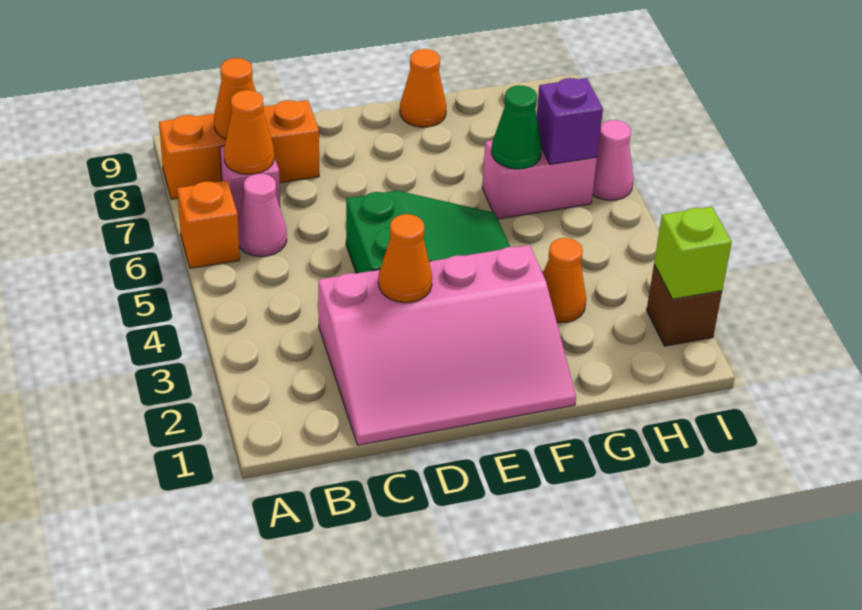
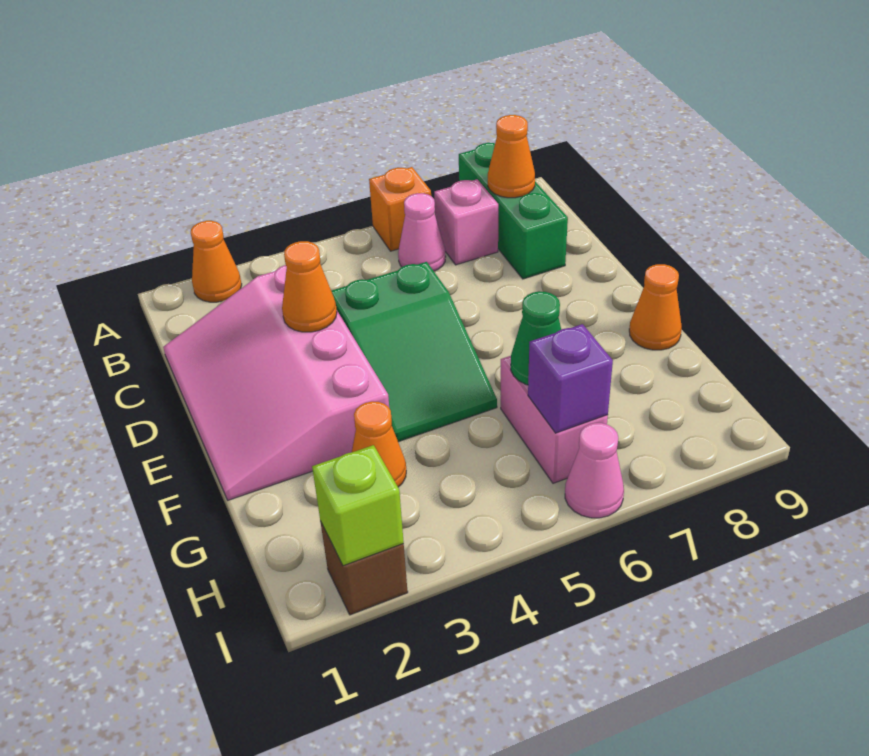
orange brick A8:C8 level 1 -> green brick A8:C8 level 1
orange cone B7 level 2 -> orange cone A2 level 1

